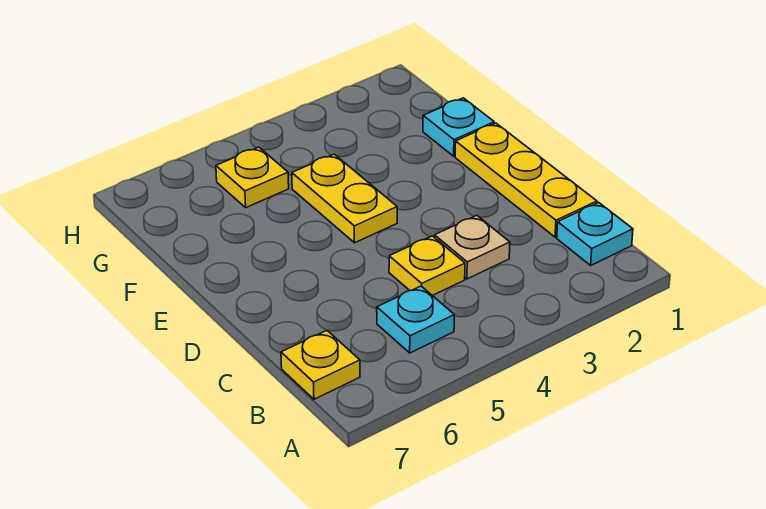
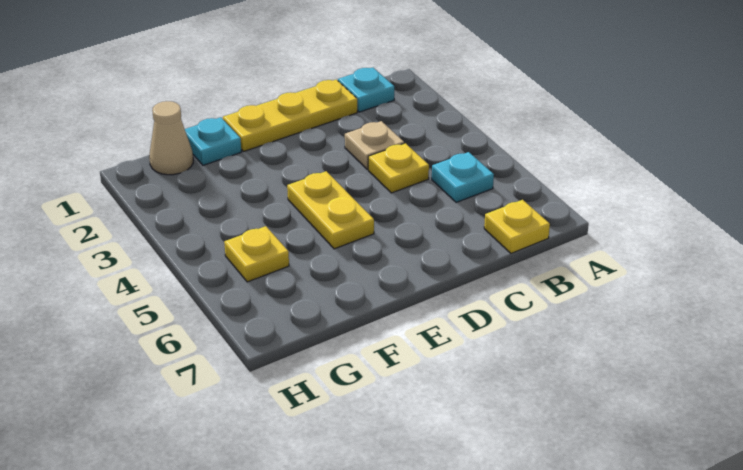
yellow plate E4:F4 level 1 -> yellow plate E4:E5 level 1
none -> tan cone G1 level 1

